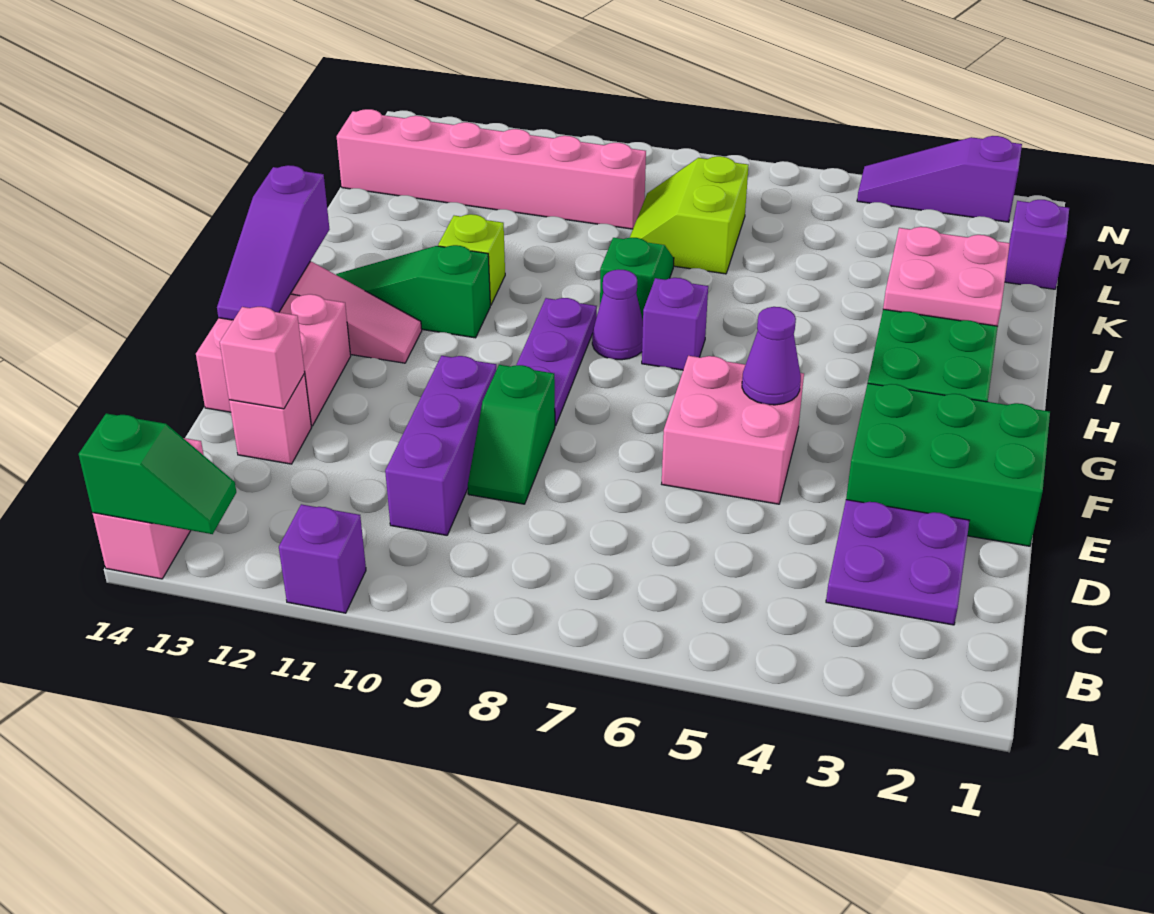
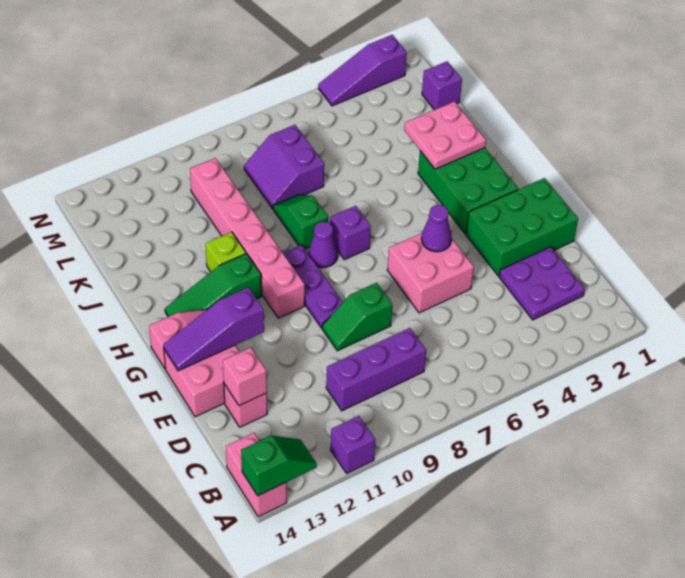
purple brick C10:E10 level 1 -> purple brick C8:C10 level 1
green slope D9:E9 level 1 top E -> green slope E8:E9 level 1 top 8
purple slope F14:H14 level 2 top H -> purple slope F12:F14 level 2 top 12
lime slope K7:L8 level 1 top 7 -> purple slope K7:L8 level 1 top 7
pink brick L9:L14 level 1 -> pink brick G10:L10 level 1

